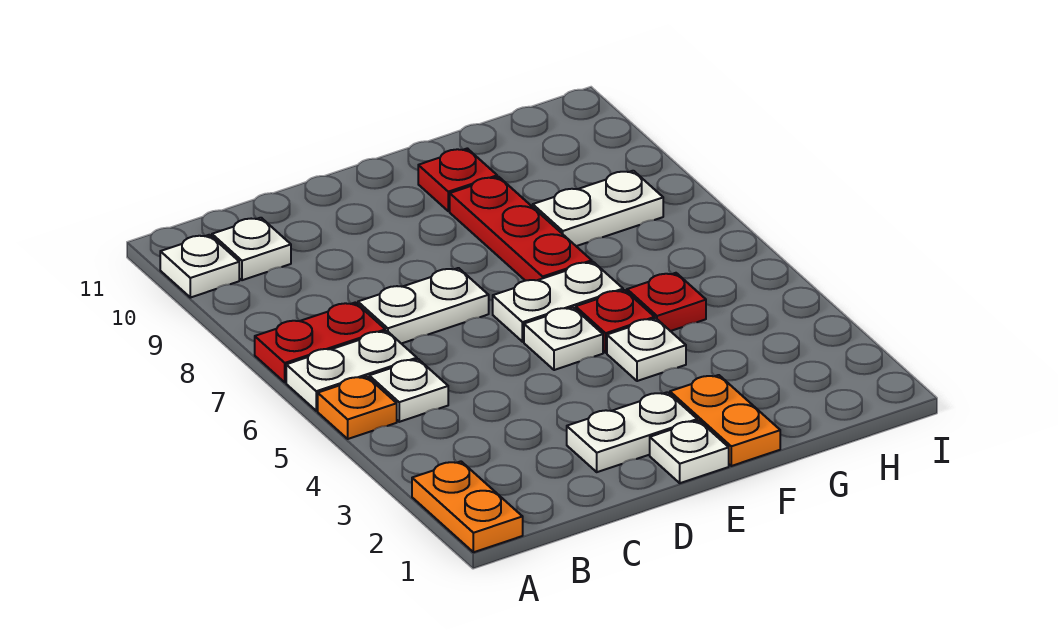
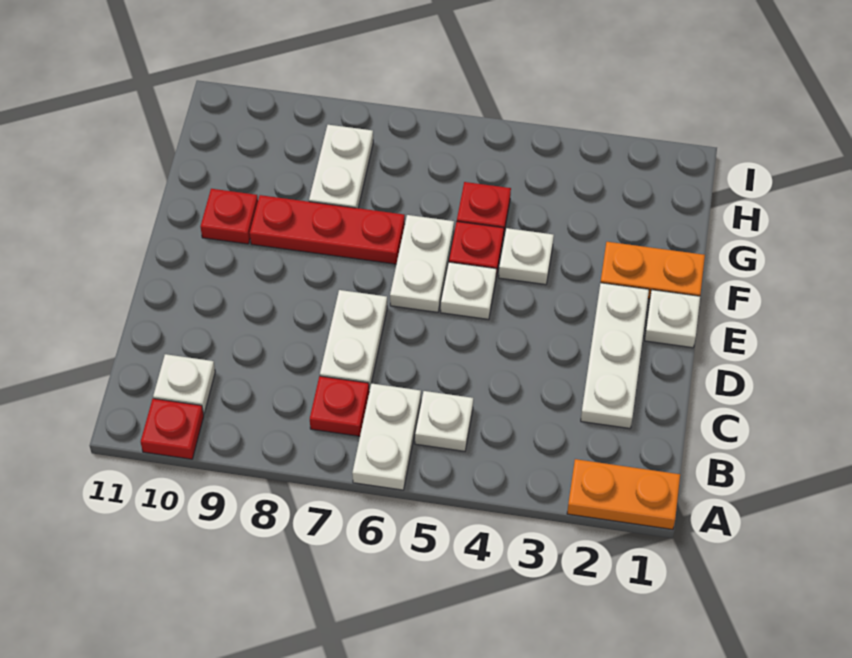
orange plate A5 level 1 -> none
red plate A7:B7 level 1 -> red plate B7 level 1
white plate A10 level 1 -> red plate A10 level 1
white plate D2:E2 level 1 -> white plate C2:E2 level 1

